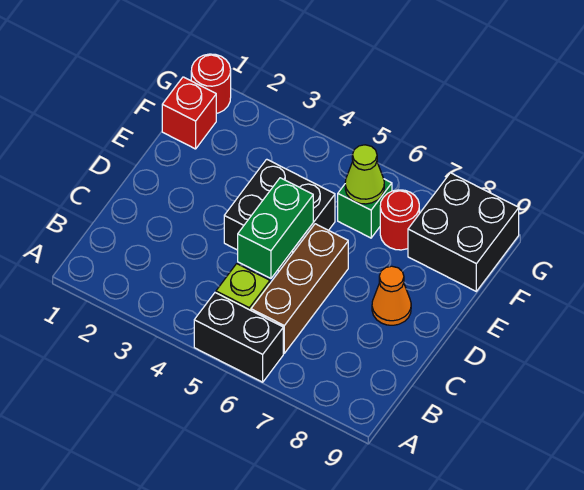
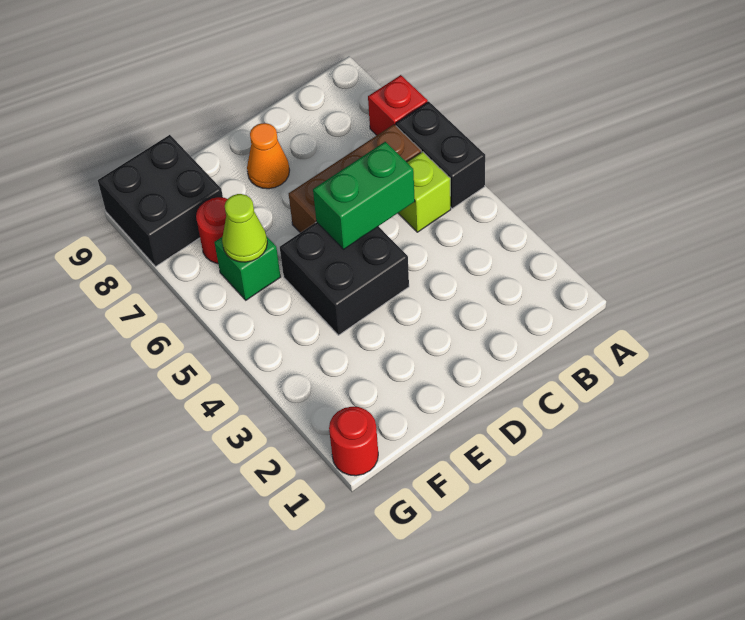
red brick F1 level 1 -> red brick A7 level 1

